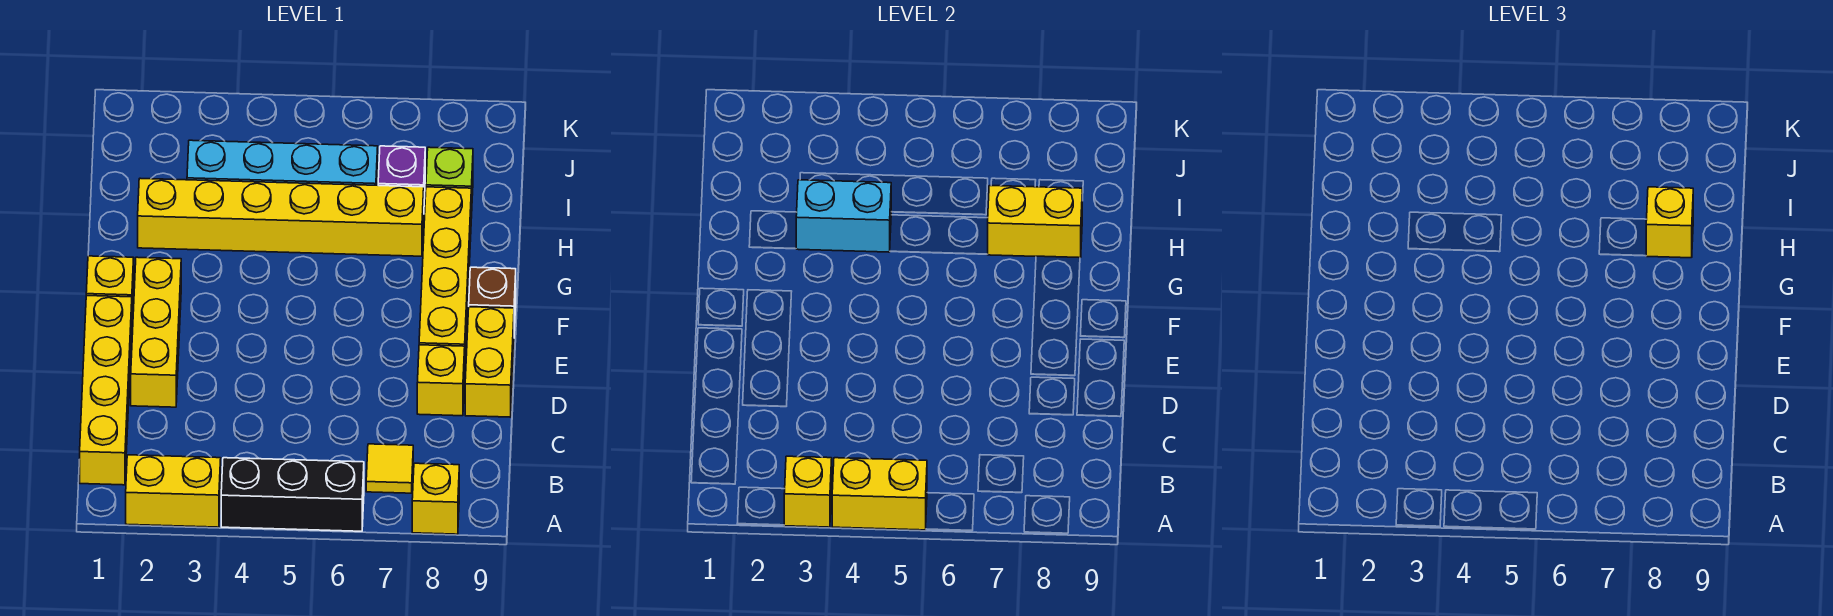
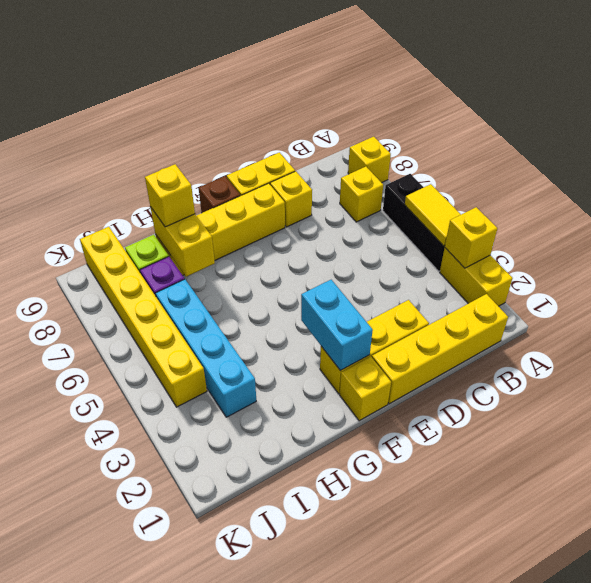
yellow brick A4:A5 level 2 -> yellow tile A4:A5 level 2
yellow tile B7 level 1 -> yellow brick B7 level 1
yellow brick H2:H7 level 1 -> yellow brick J4:J9 level 1
cyan brick H3:H4 level 2 -> cyan brick F2:F3 level 2

